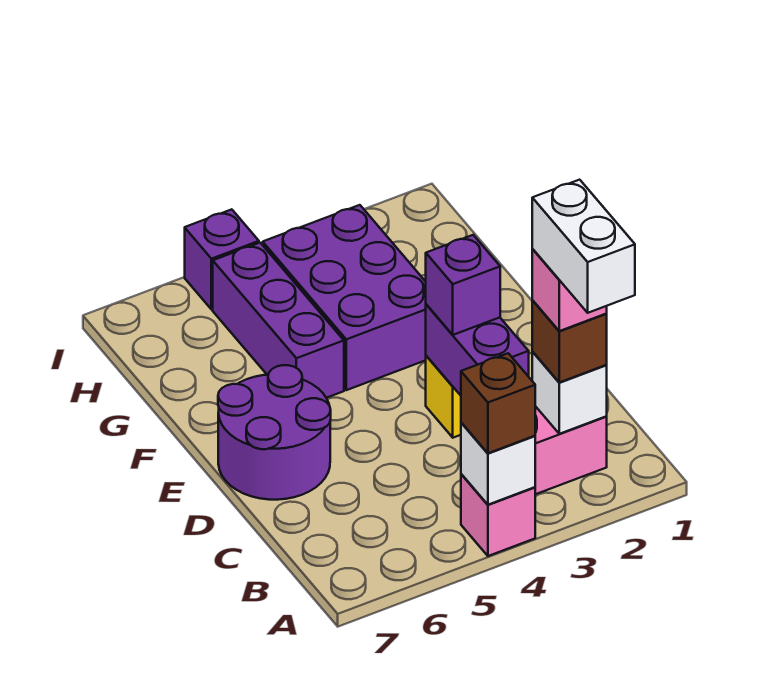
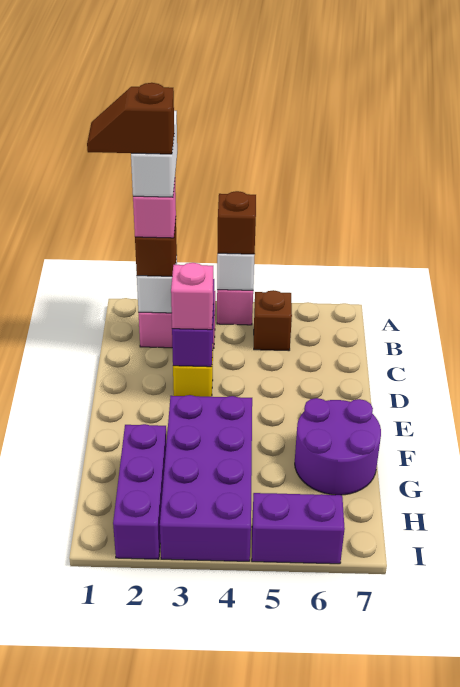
none -> brown slope B1:B2 level 6 top 2
none -> brown brick B5 level 1
purple brick D3 level 3 -> pink brick D3 level 3
purple round brick D6:E7 level 1 -> purple round brick F6:G7 level 1
purple brick F3:H4 level 1 -> purple brick F3:I4 level 1
purple brick F5:H5 level 1 -> purple brick G2:I2 level 1
purple brick I5 level 1 -> purple brick I5:I6 level 1

